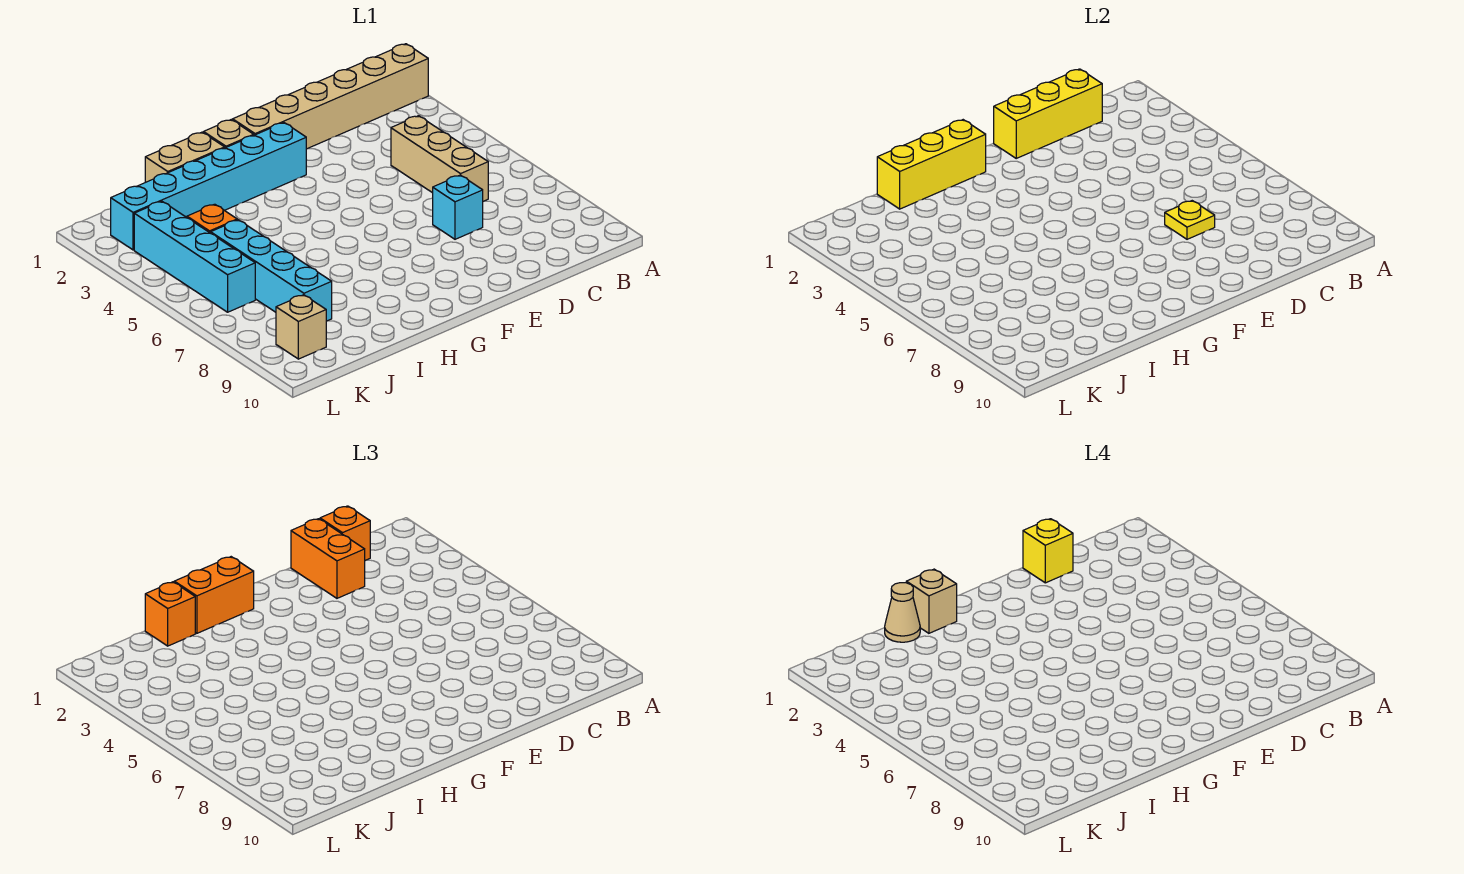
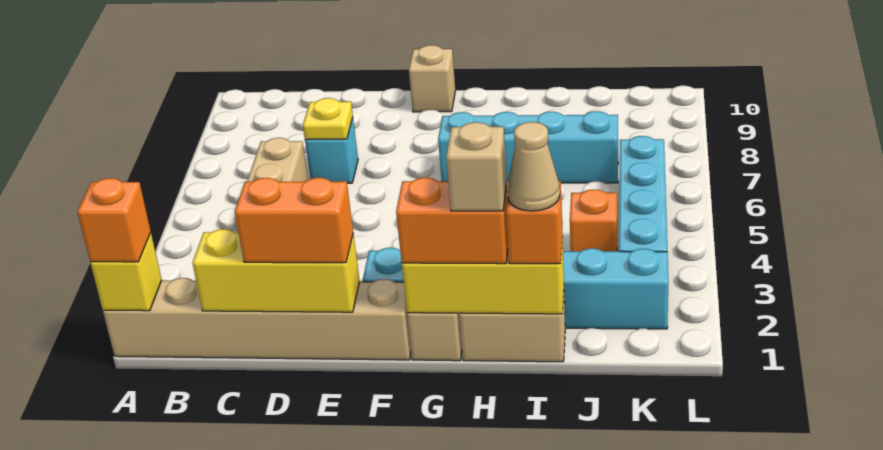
orange brick C1 level 3 -> orange brick A1 level 3
orange brick D1:D2 level 3 -> orange brick D1:E1 level 3
yellow brick D1 level 4 -> yellow brick A1 level 2
cyan brick J5:J8 level 1 -> cyan brick G7:J7 level 1
tan brick K9 level 1 -> tan brick F10 level 1

